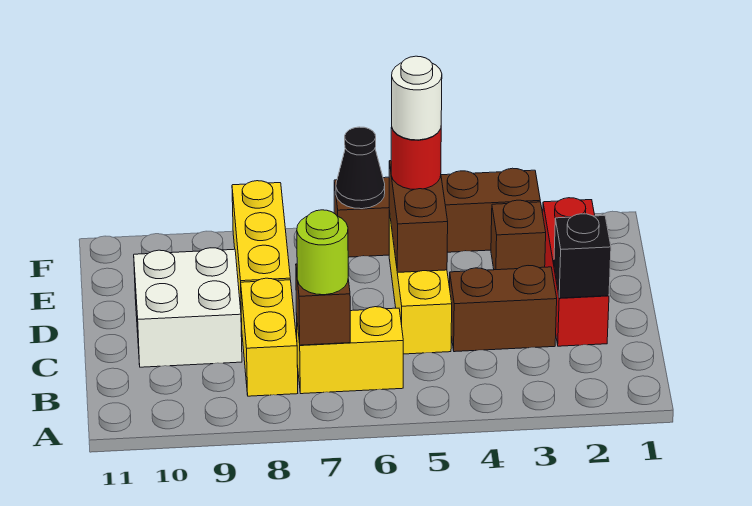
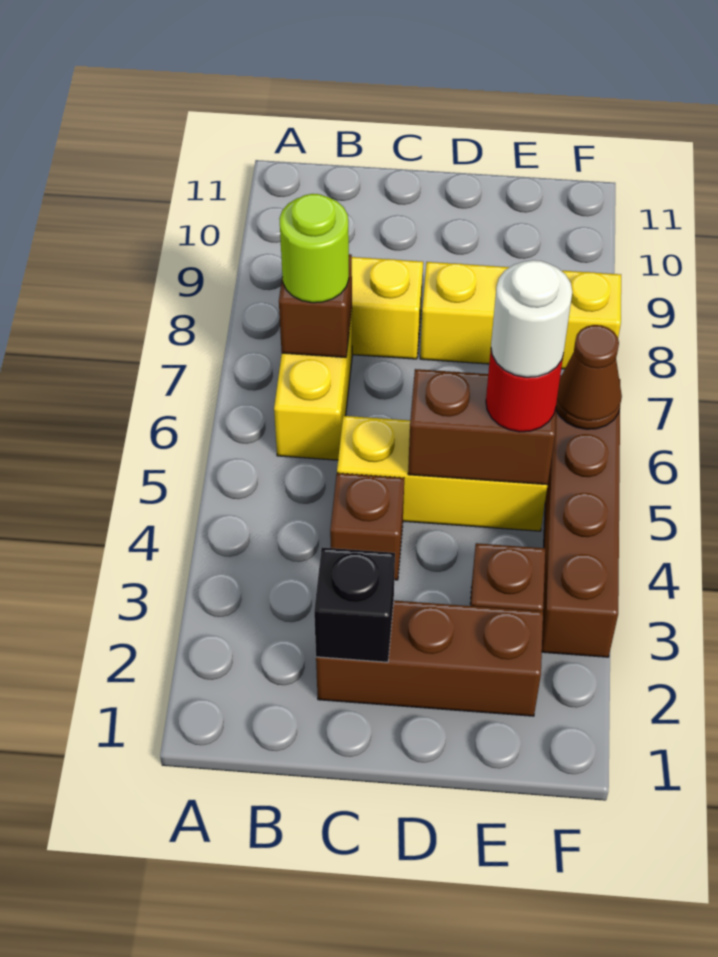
red brick C2:E2 level 1 -> brown brick C2:E2 level 1
brown brick C3:C4 level 1 -> brown brick C4 level 1
white brick C9:D10 level 1 -> none
black cone F6 level 2 -> brown cone F6 level 2

